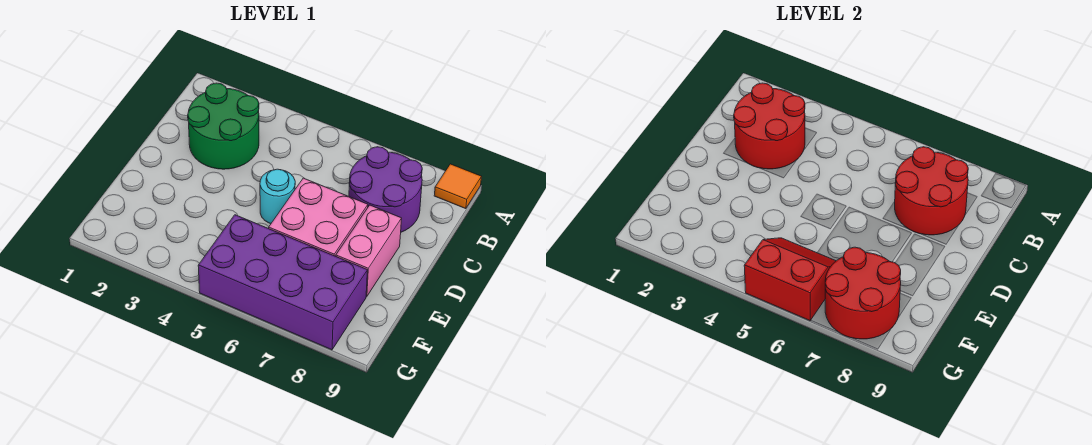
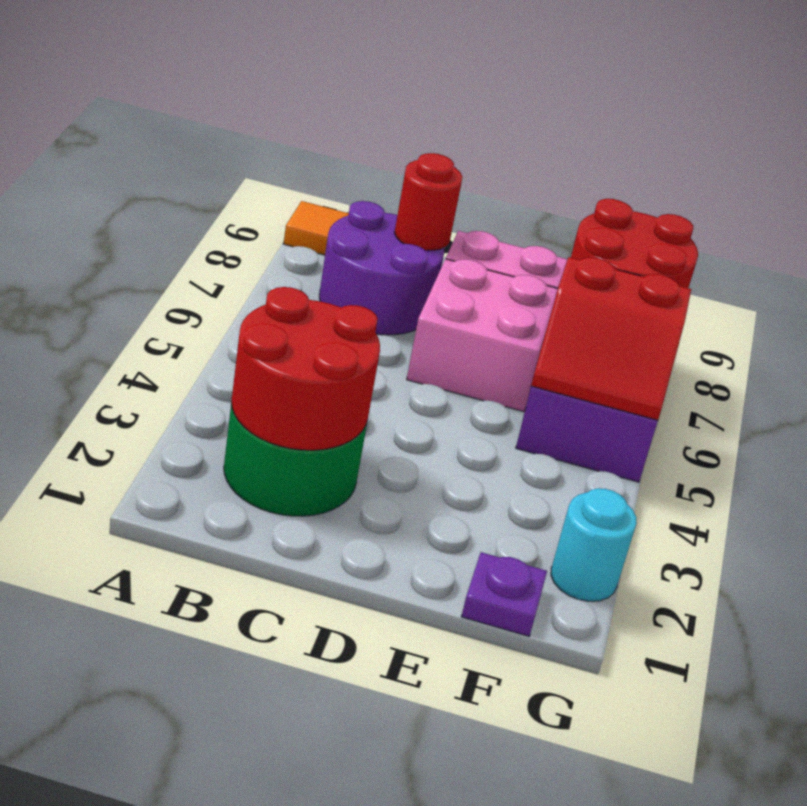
red round brick B7:C8 level 2 -> red round brick C8 level 2
cyan round brick D5 level 1 -> cyan round brick G2 level 1
none -> purple plate F1 level 1
red slope F5:G6 level 2 top G -> red slope F5:G6 level 2 top 6

